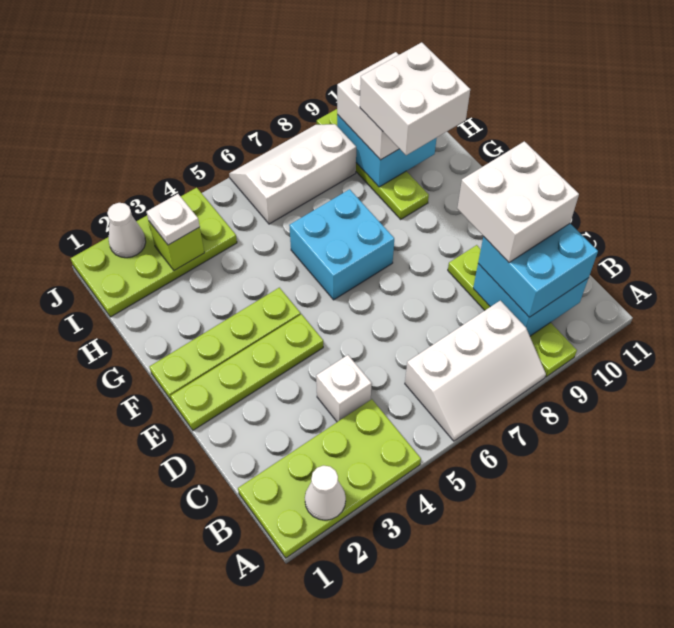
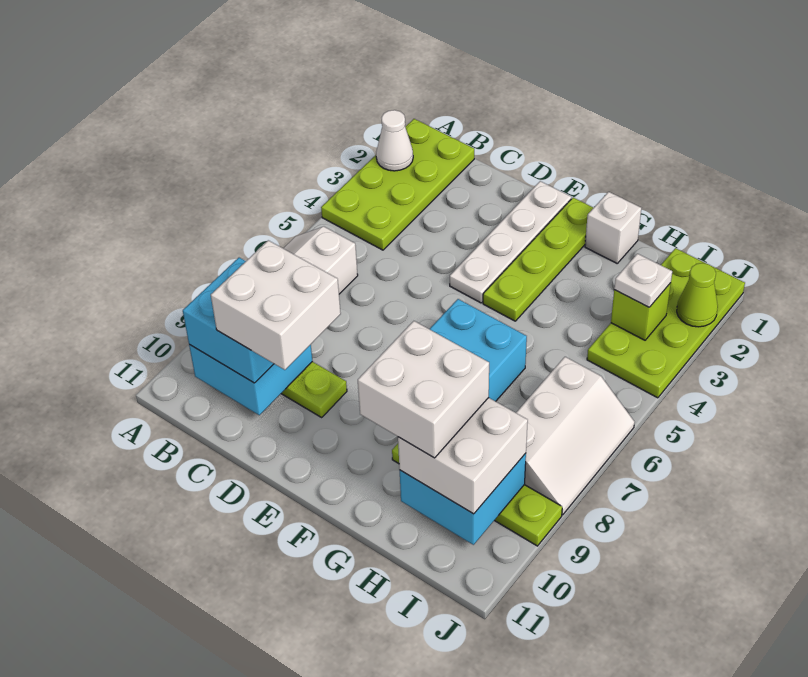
white brick C4 level 1 -> white brick G1 level 1
lime plate E1:E4 level 1 -> white plate E1:E4 level 1
white cone J2 level 2 -> lime cone J2 level 2

